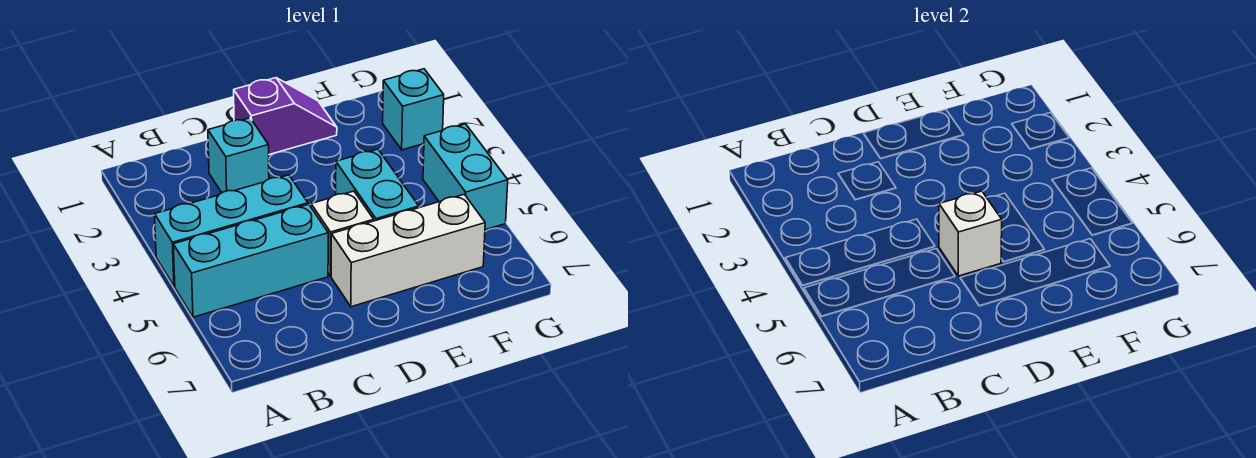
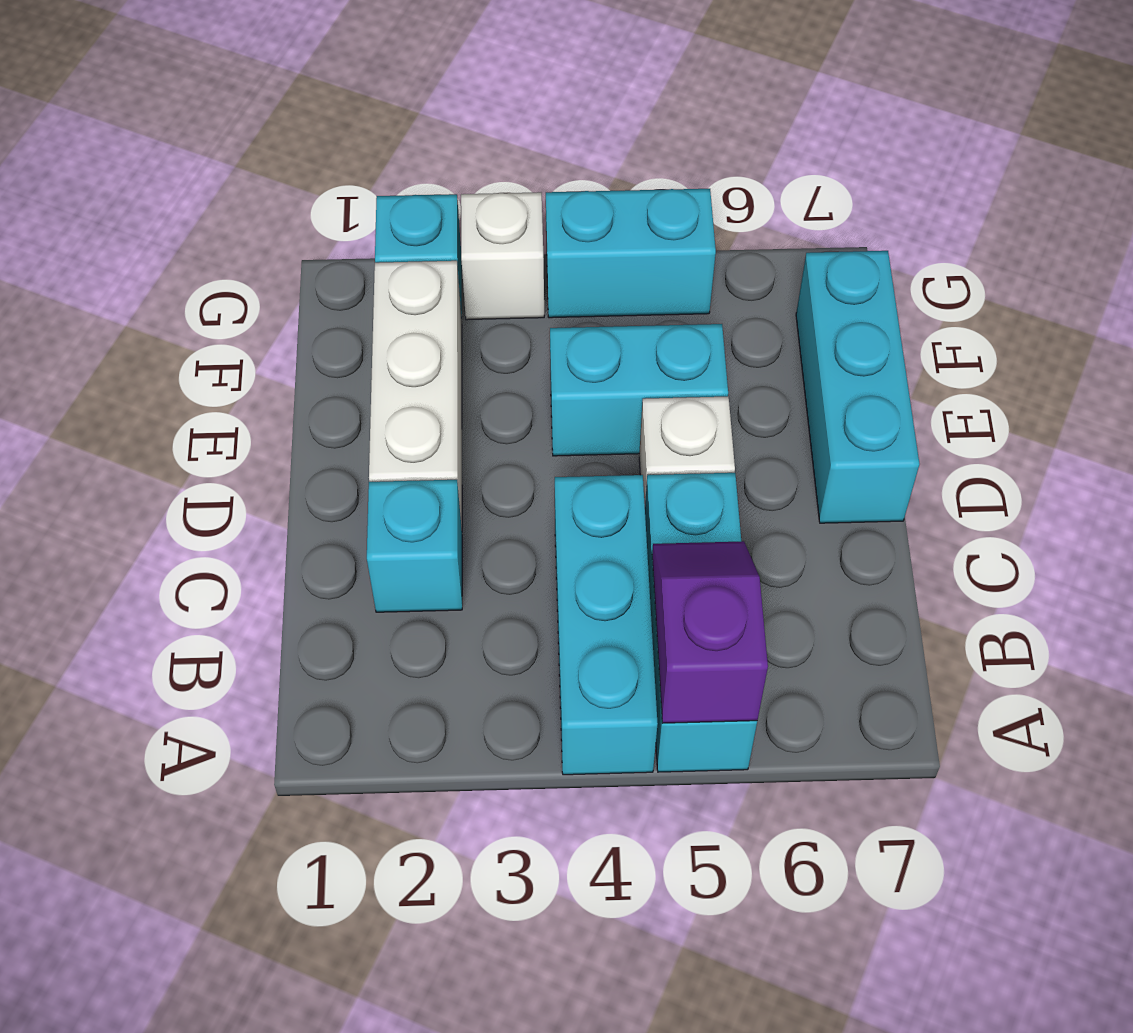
purple slope D1:E1 level 1 top D -> purple slope A5:B5 level 2 top A
white brick D5 level 2 -> white brick G3 level 1
white brick D6:F6 level 1 -> white brick D2:F2 level 1
none -> cyan brick D7:F7 level 1

